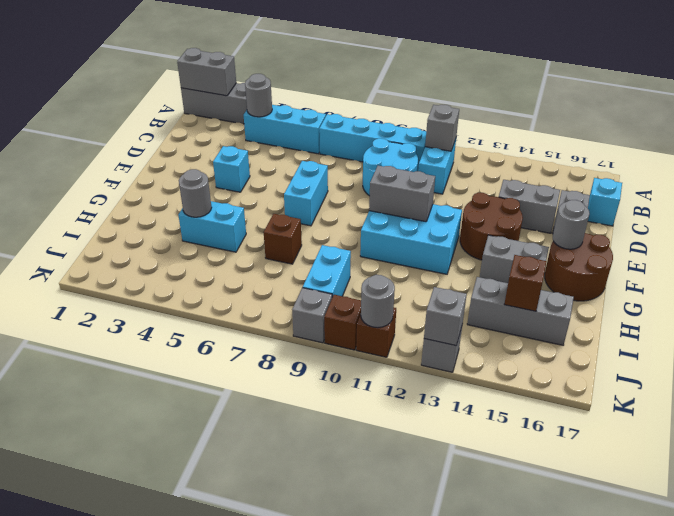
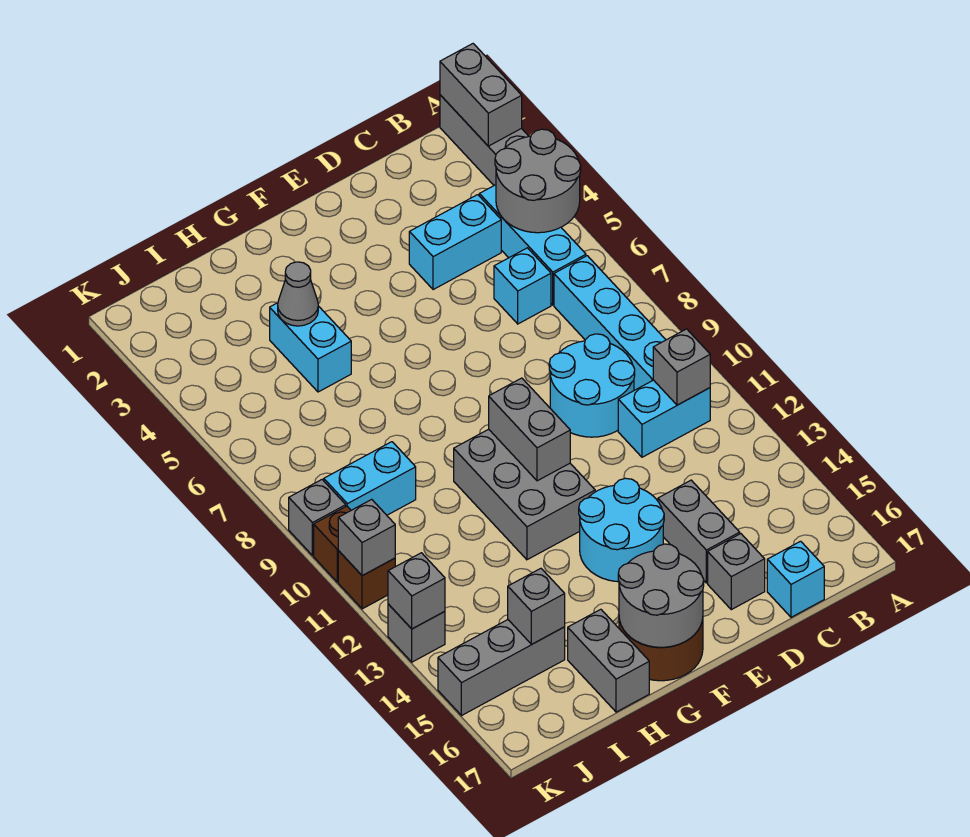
grey round brick B4 level 2 -> grey round brick A4:B5 level 2
cyan brick E4 level 1 -> cyan brick C6 level 1
cyan brick E7:F7 level 1 -> cyan brick C4:D4 level 1
brown round brick E13:F14 level 1 -> cyan round brick E13:F14 level 1
cyan brick F10:G12 level 1 -> grey brick F10:G12 level 1
grey round brick F16 level 2 -> grey round brick F16:G17 level 2
grey brick G14:G15 level 1 -> grey brick H16:H17 level 1
grey round brick H4 level 2 -> grey cone H4 level 2
brown brick H7 level 1 -> none
grey brick I14:I16 level 1 -> grey brick I15:K15 level 1
brown brick I15 level 2 -> grey brick I15 level 2
grey round brick K11 level 2 -> grey brick K11 level 2

